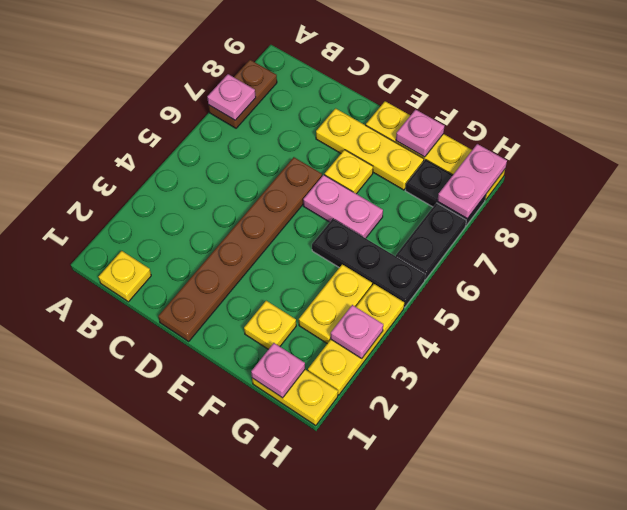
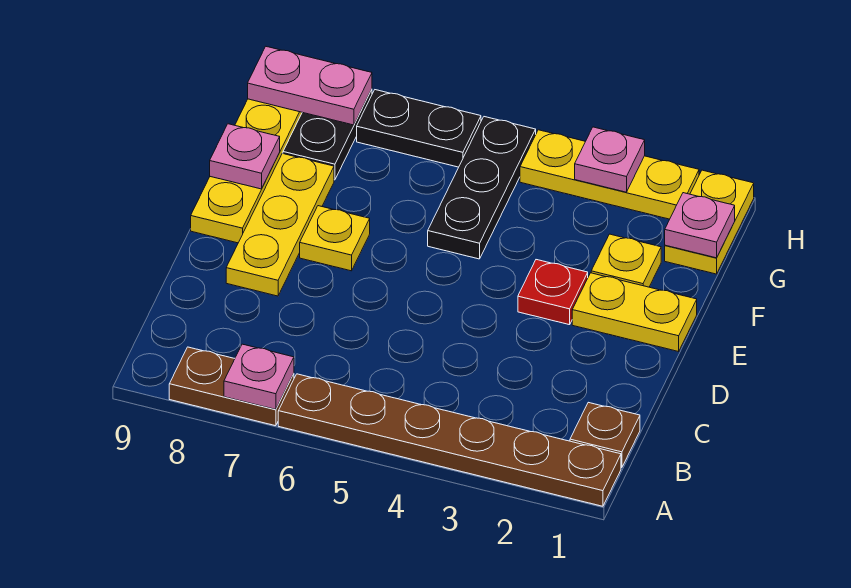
yellow plate B1 level 1 -> brown plate B1 level 1
brown plate D1:D6 level 1 -> brown plate A1:A6 level 1
none -> red plate E3 level 1
pink plate E6:F6 level 1 -> none
yellow plate G3:G4 level 1 -> yellow plate E1:E2 level 1

